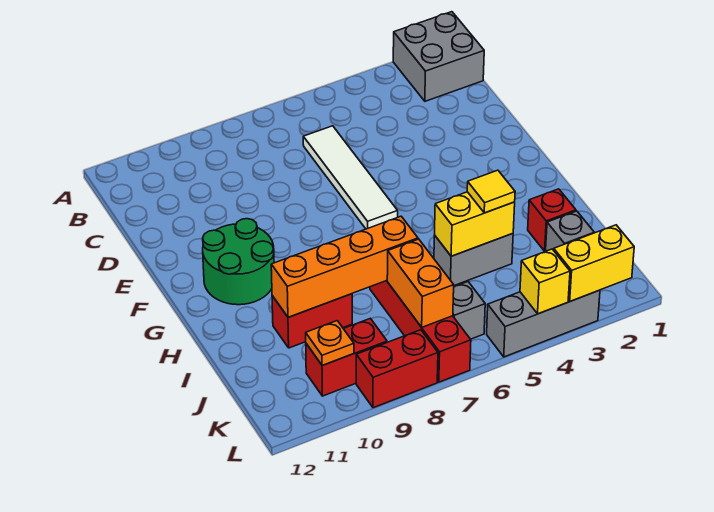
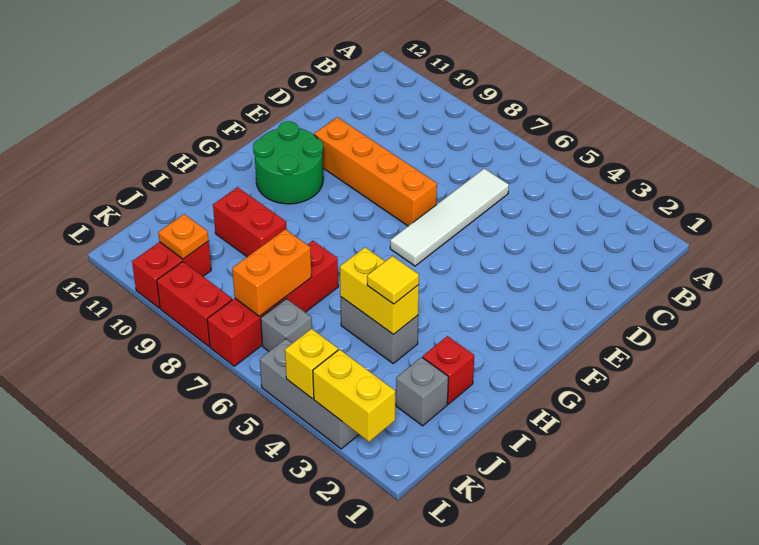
grey brick A1:B2 level 1 -> none
orange brick I7:I10 level 2 -> orange brick E7:E10 level 1
red brick K9:K10 level 1 -> red brick K10:L10 level 1

